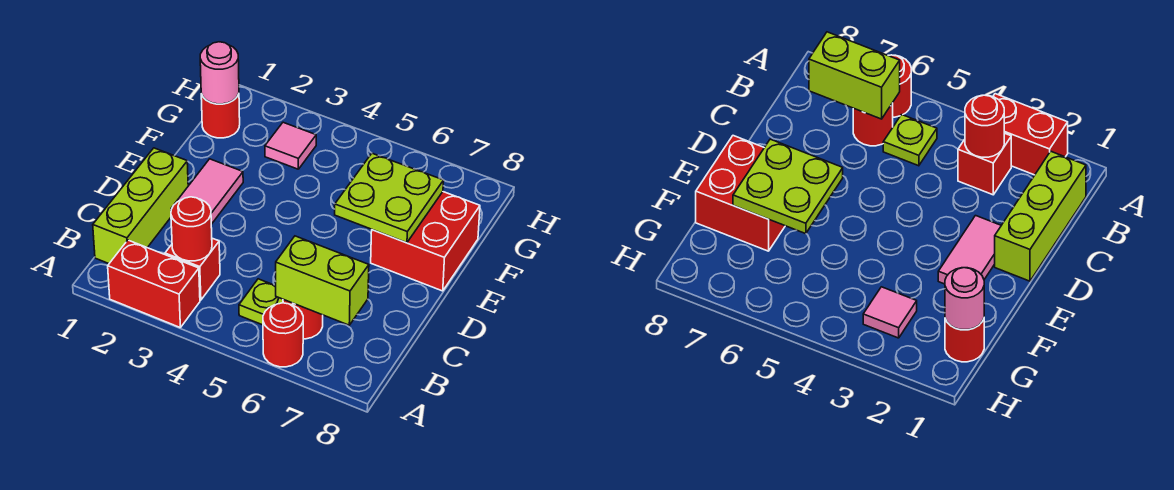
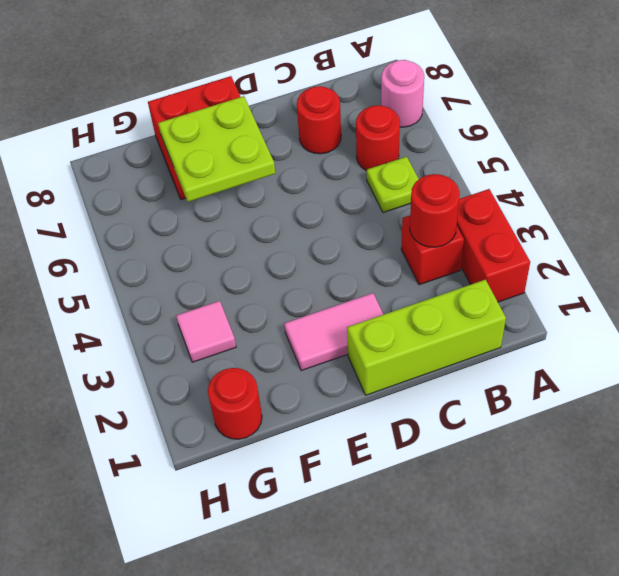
red round brick A6 level 1 -> red round brick C7 level 1
lime brick B6:B7 level 2 -> none
pink round brick G1 level 2 -> pink round brick A7 level 1

